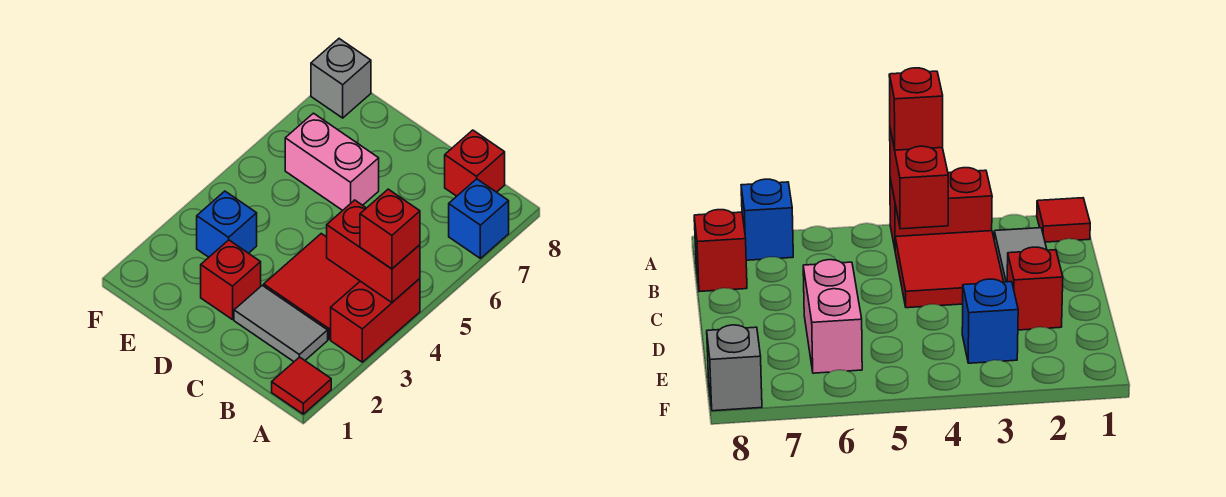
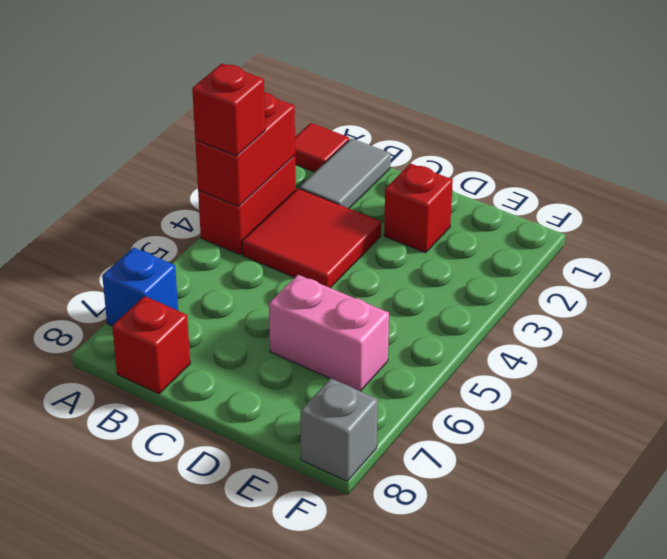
red brick A4:B4 level 2 -> red brick A3:A4 level 2
grey tile B2:C2 level 1 -> grey tile B1:B2 level 1
blue brick E3 level 1 -> none

